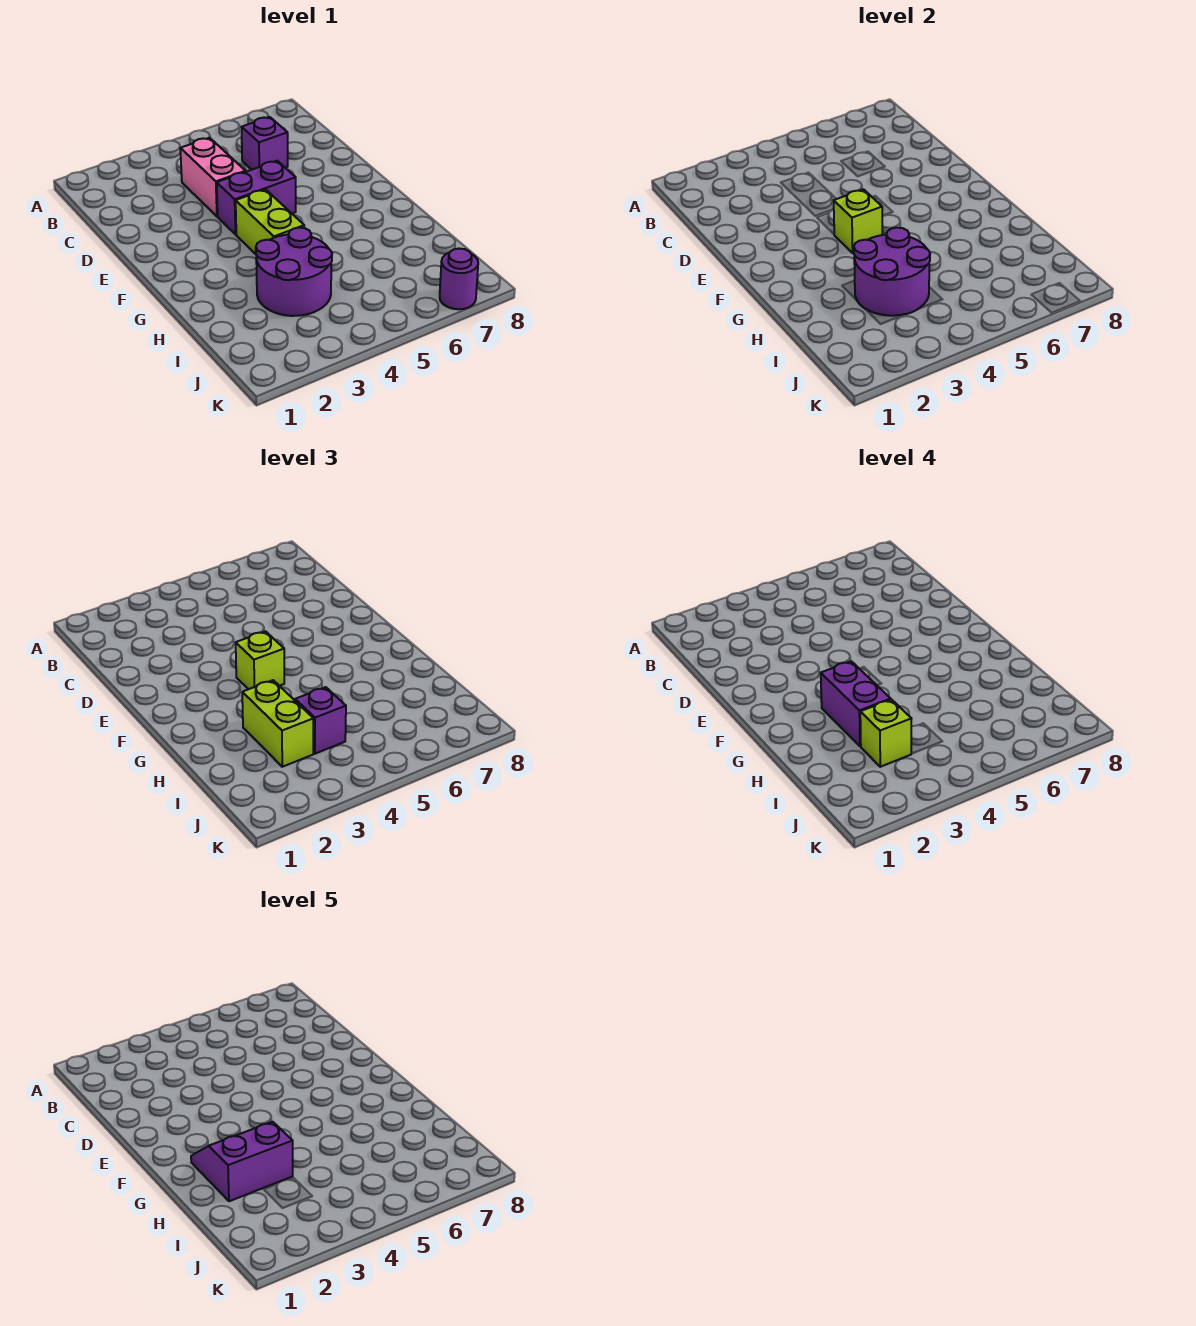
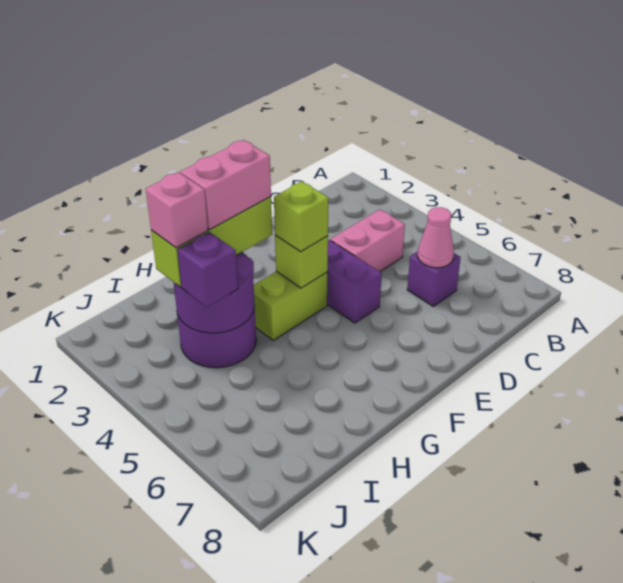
none -> pink cone C6 level 2
purple slope G2:H3 level 5 top H -> none
purple brick G3:H3 level 4 -> pink brick G3:H3 level 4
lime brick H3:I3 level 3 -> lime brick G3:I3 level 3
lime brick I3 level 4 -> pink brick I3 level 4
purple round brick K7 level 1 -> none

